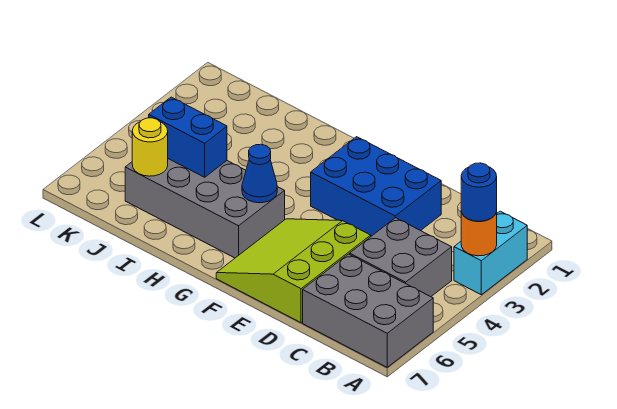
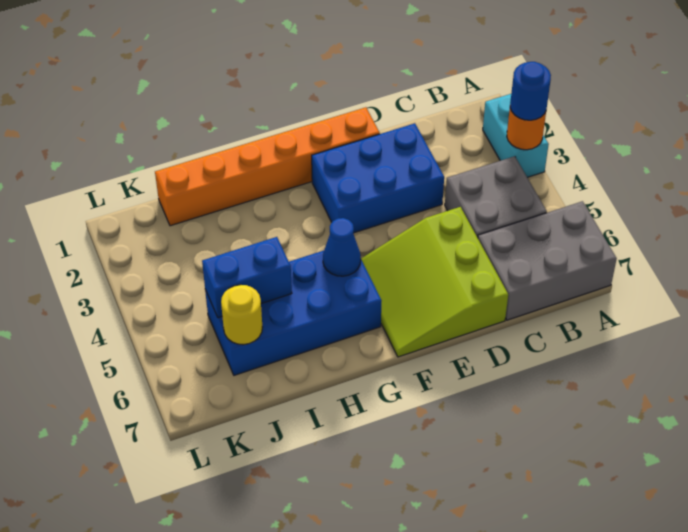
none -> orange brick E1:J1 level 1
grey brick G5:J6 level 1 -> blue brick G5:J6 level 1

